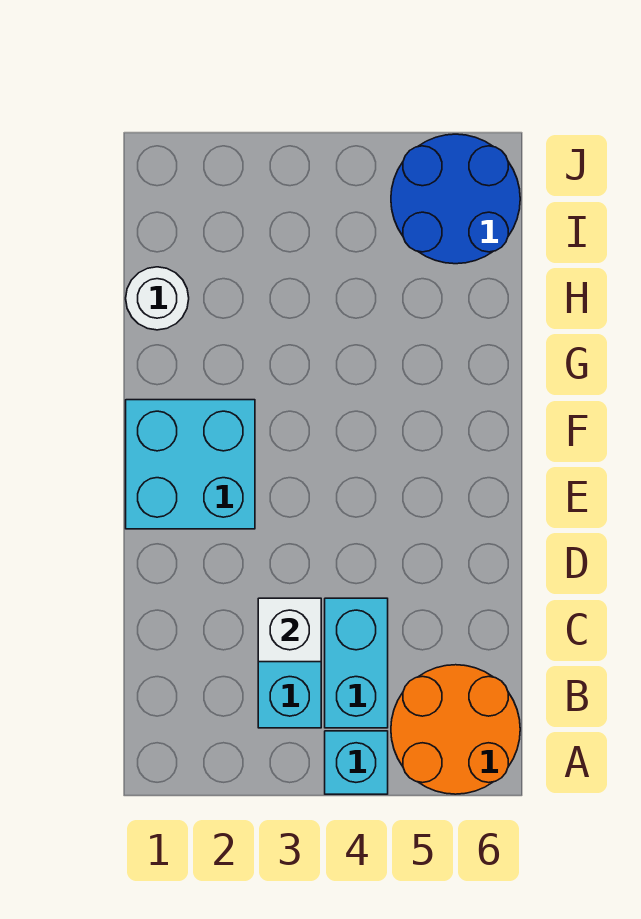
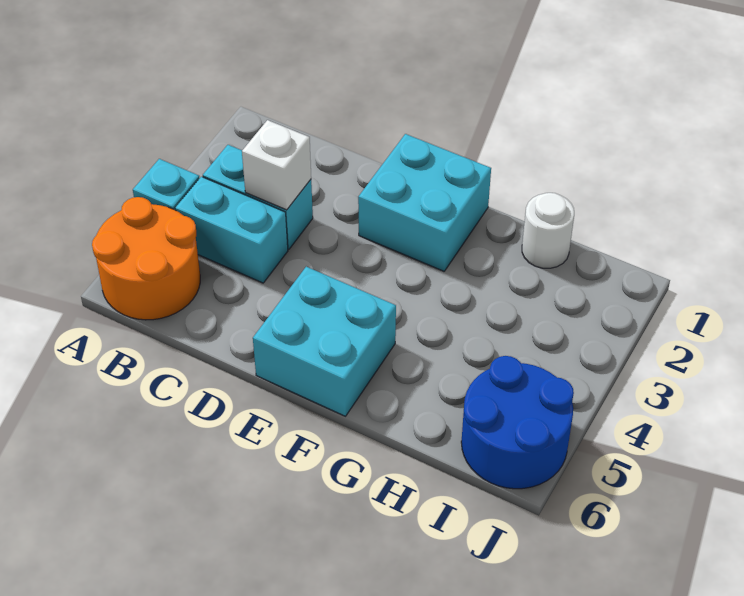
none -> cyan brick E5:F6 level 1

